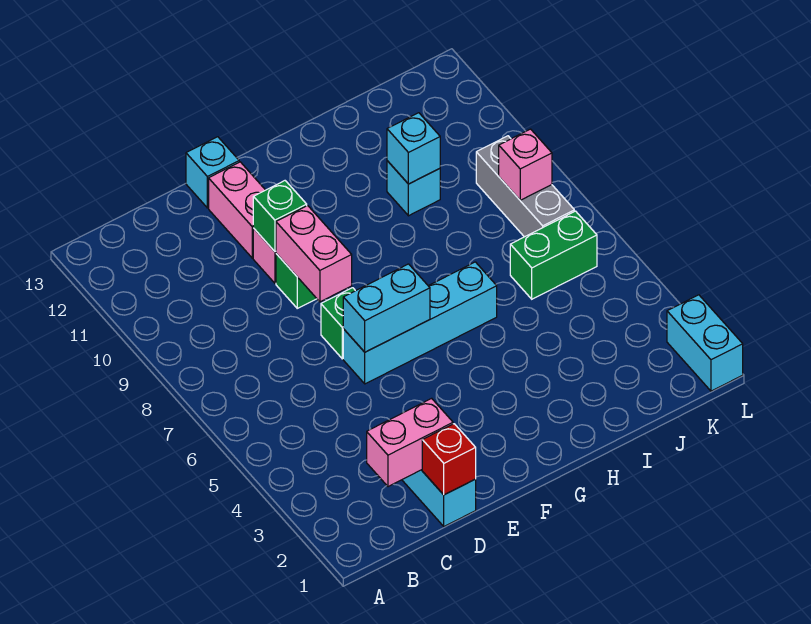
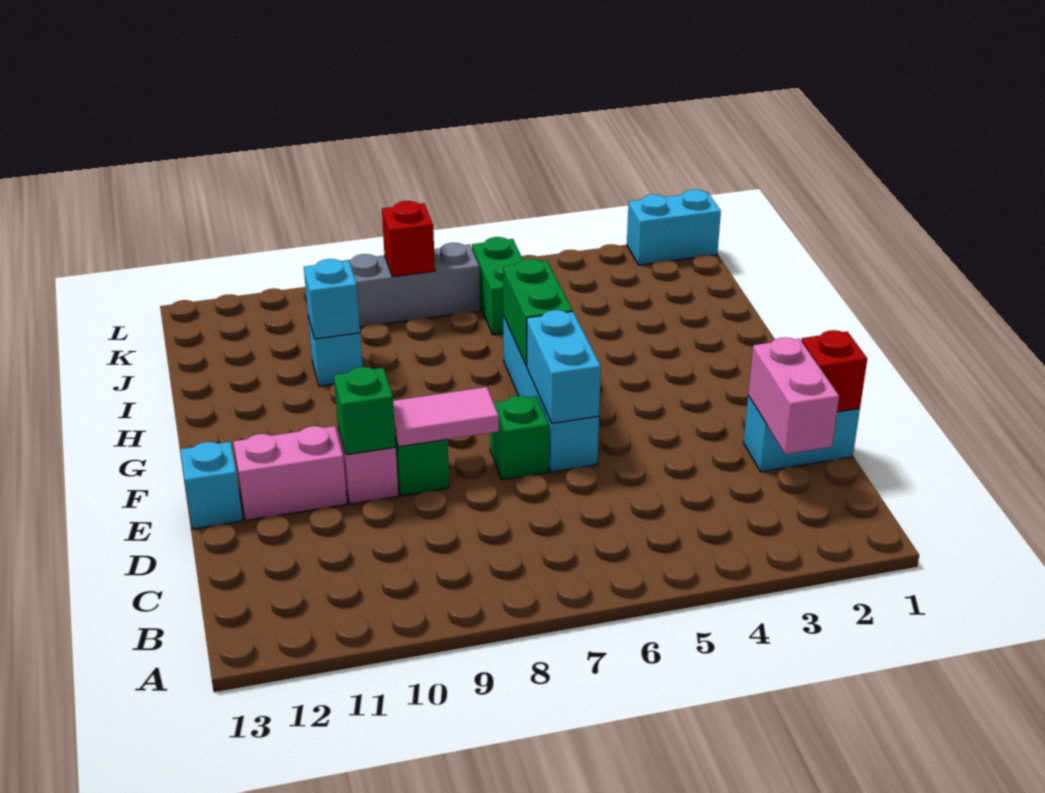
pink brick E8:E9 level 2 -> pink tile E8:E9 level 2
none -> green brick G6:H6 level 2
pink brick K8 level 2 -> red brick K8 level 2

